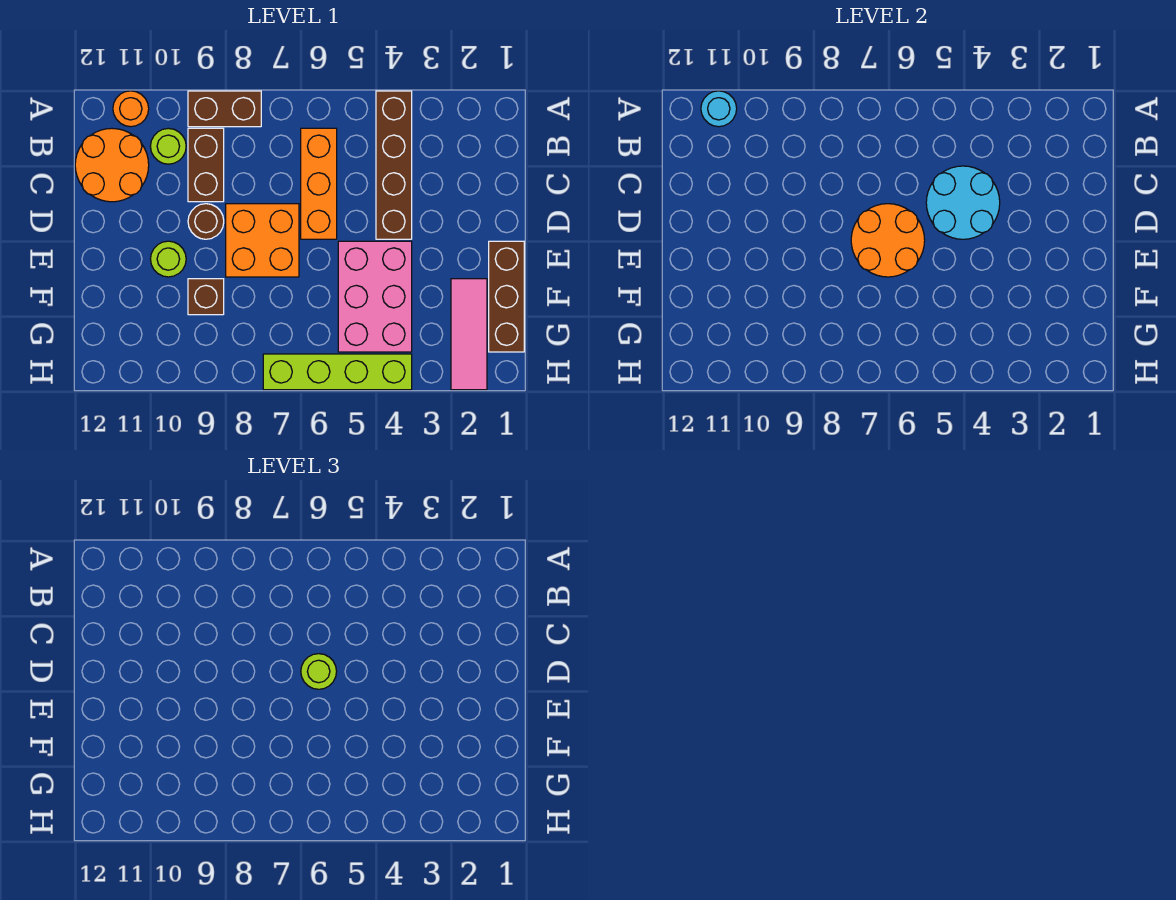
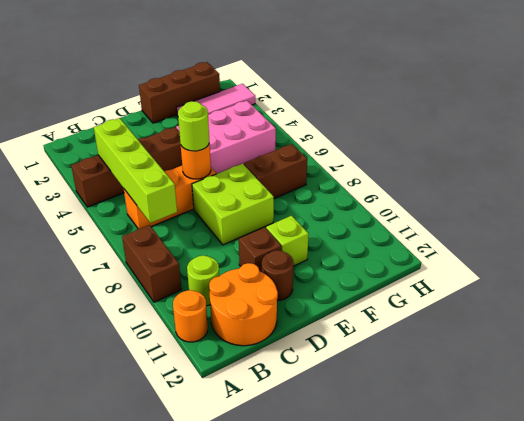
cyan round brick A11 level 2 -> none
brown brick B9:C9 level 1 -> brown brick F7:G7 level 1
cyan round brick C4:D5 level 2 -> none
orange round brick D6:E7 level 2 -> orange round brick D6 level 2
orange brick D7:E8 level 1 -> lime brick D7:E8 level 1
brown round brick D9 level 1 -> brown round brick D11 level 1
lime round brick E10 level 1 -> lime brick E10 level 1
brown brick F9 level 1 -> brown brick D10 level 1
lime brick H4:H7 level 1 -> lime brick B4:B7 level 2

